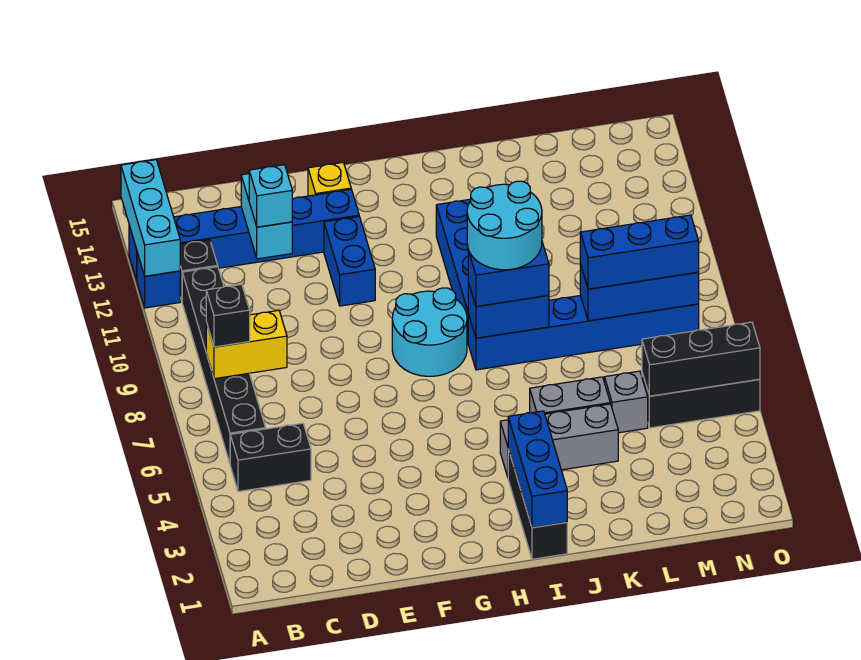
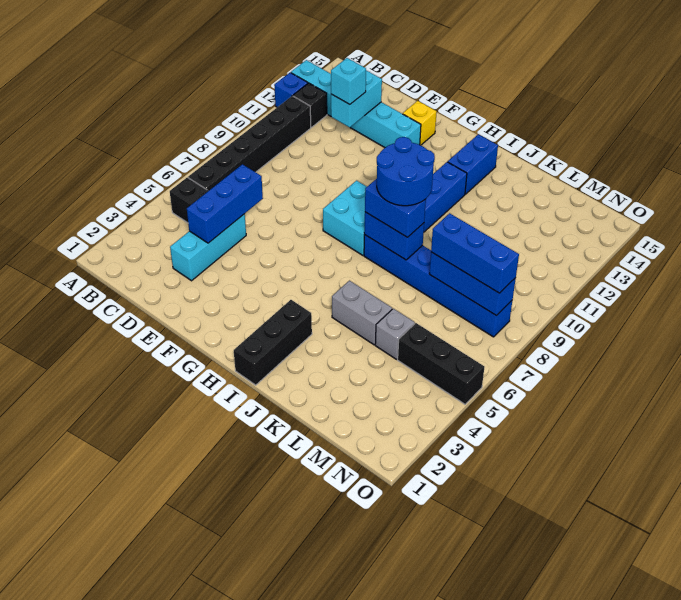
cyan brick A12:A14 level 2 -> cyan brick D3:D5 level 1
blue brick A13:F13 level 1 -> cyan brick A13:F13 level 1
yellow brick B8:C8 level 2 -> none
black brick B8 level 3 -> none
blue brick F11:F12 level 1 -> blue brick I13:I14 level 1
cyan round brick G8:H9 level 1 -> cyan brick G8:H9 level 1
blue brick I1:I3 level 2 -> blue brick D4:D6 level 2
grey brick I4:K4 level 1 -> none
cyan round brick I8:J9 level 4 -> blue round brick I8:J9 level 4
black brick M5:O5 level 2 -> none

